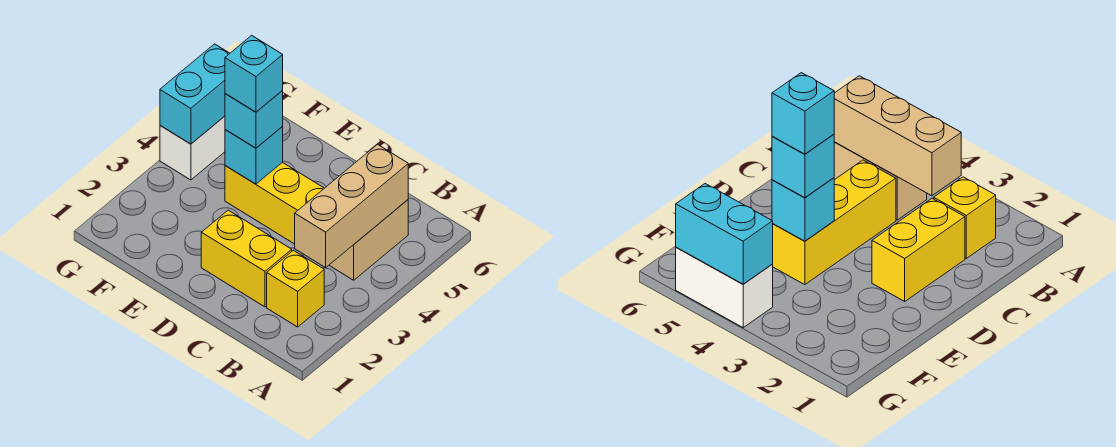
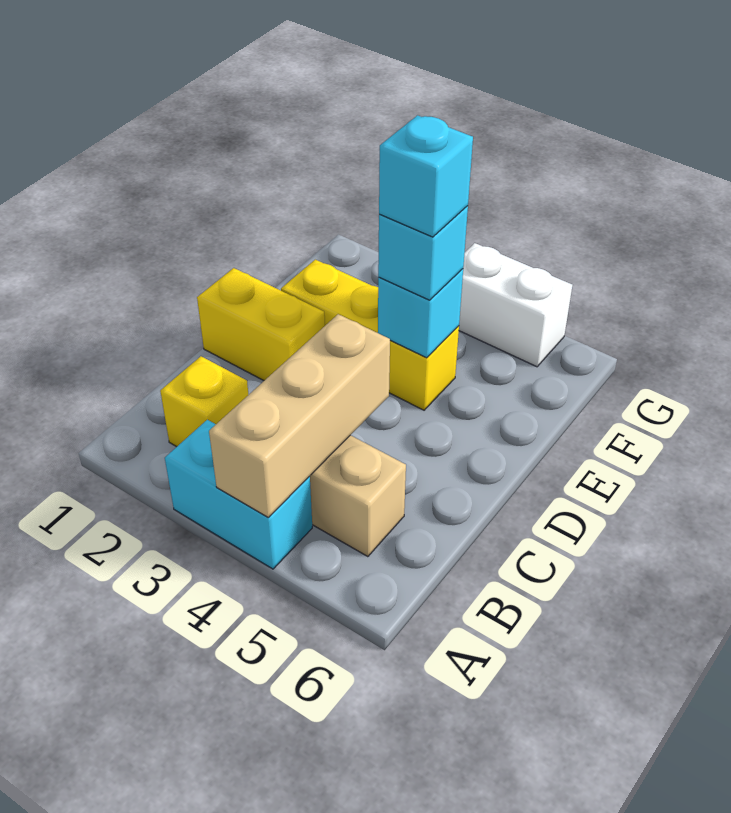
tan brick B3:B5 level 2 -> tan brick A4:C4 level 2
yellow brick C2:D2 level 1 -> yellow brick D1:D2 level 1
yellow brick C4:E4 level 1 -> yellow brick E2:E4 level 1
cyan brick G4:G5 level 2 -> cyan brick A3:A4 level 1

